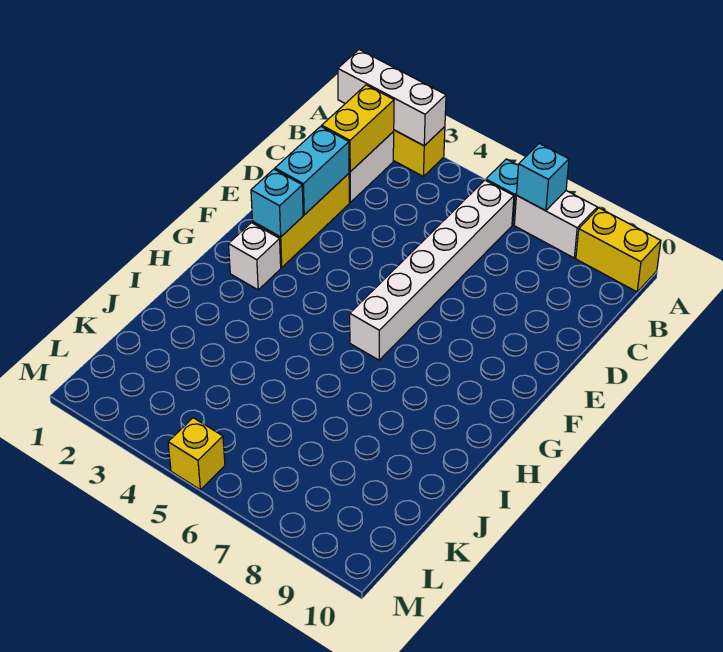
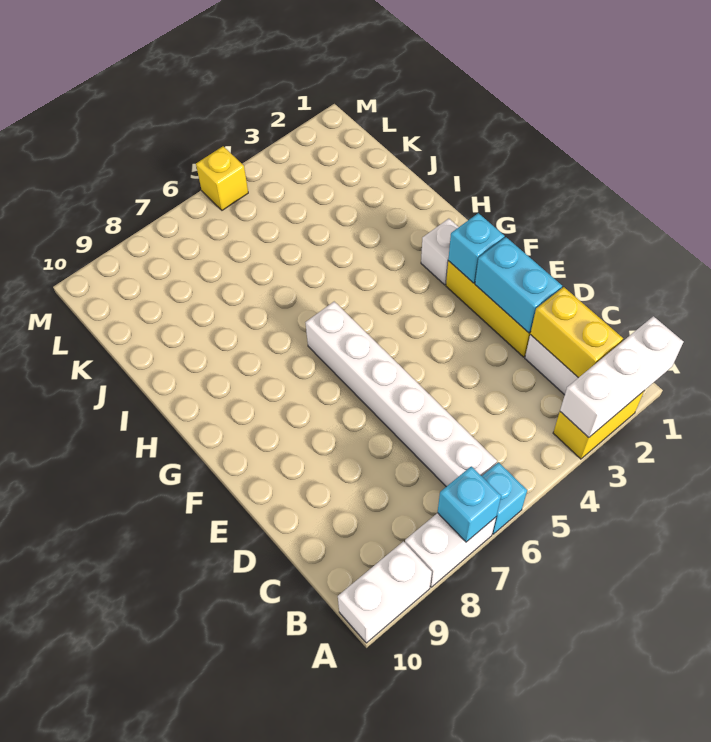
yellow brick A9:A10 level 1 -> white brick A9:A10 level 1

